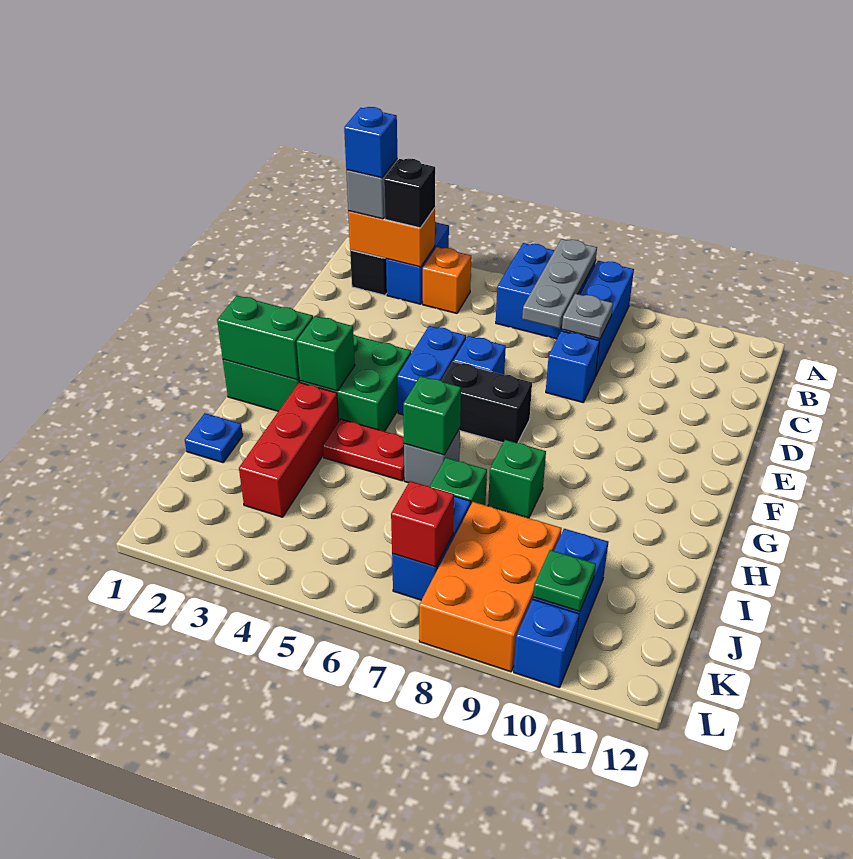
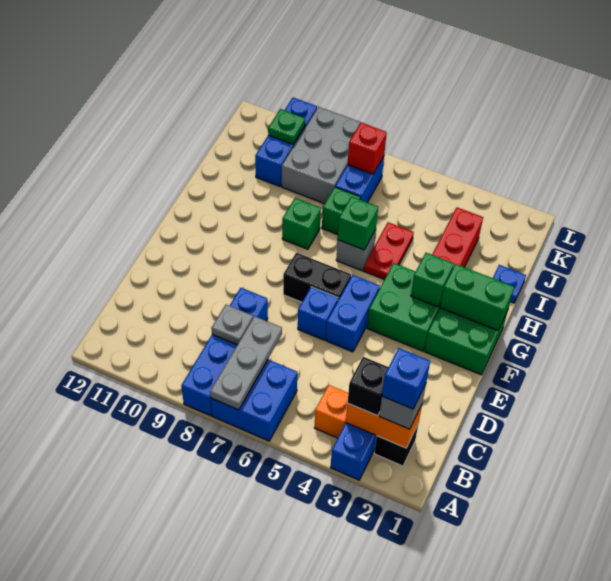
red plate H4:H5 level 1 -> red plate H5:I5 level 1
orange brick J8:L9 level 1 -> grey brick J8:L9 level 1

